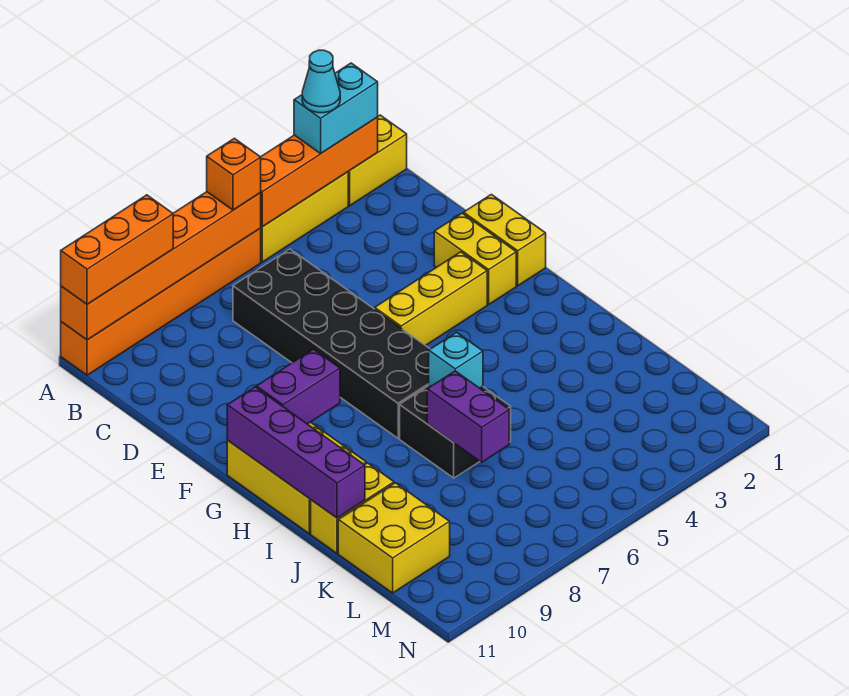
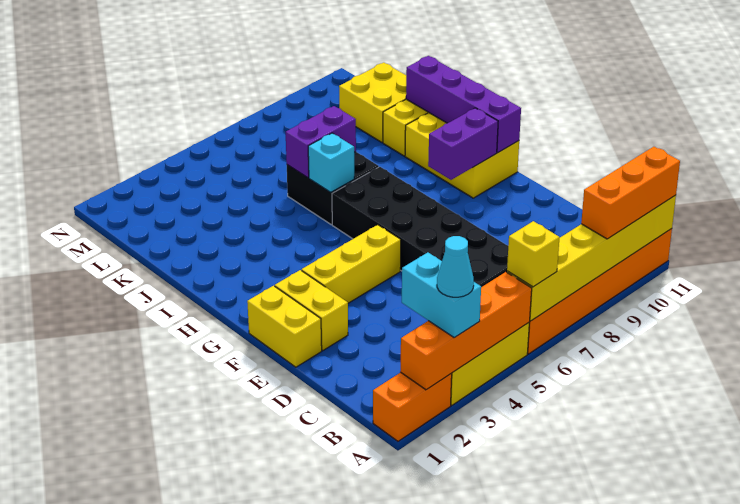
yellow brick A1:A2 level 1 -> orange brick A1:A2 level 1
cyan brick A2:A3 level 3 -> cyan brick A3:B3 level 3
orange brick A6:A11 level 2 -> yellow brick A6:A11 level 2
orange brick A6 level 3 -> yellow brick A6 level 3
purple brick J7:K7 level 2 -> purple brick J6:J7 level 2

